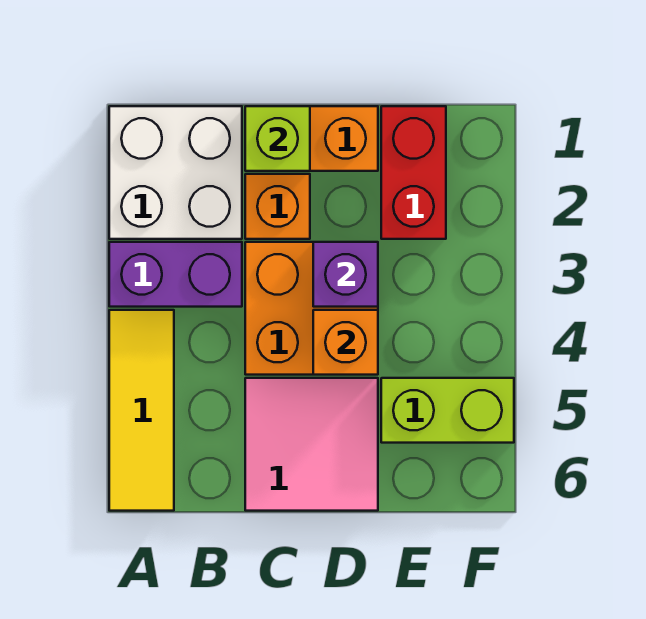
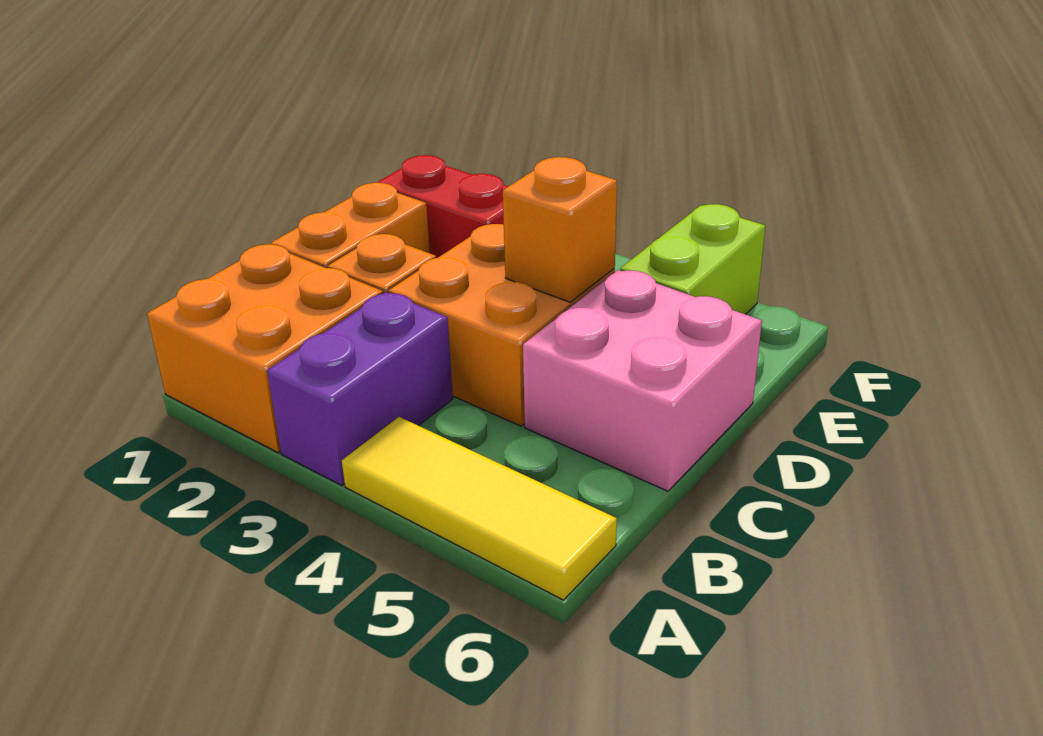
white brick A1:B2 level 1 -> orange brick A1:B2 level 1
lime brick C1 level 2 -> none
pink tile C5:D6 level 1 -> pink brick C5:D6 level 1
purple brick D3 level 2 -> none

